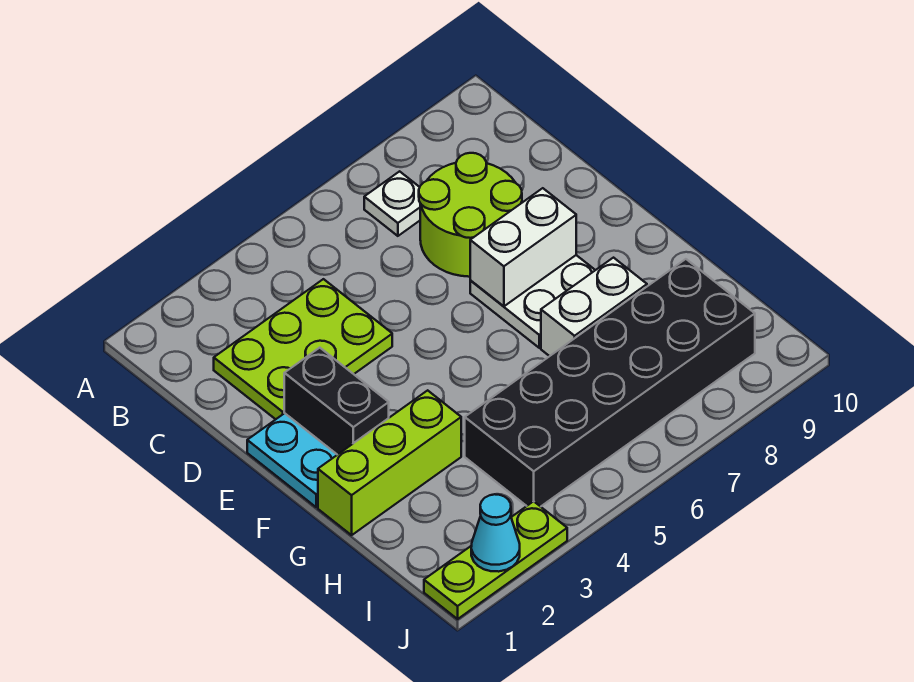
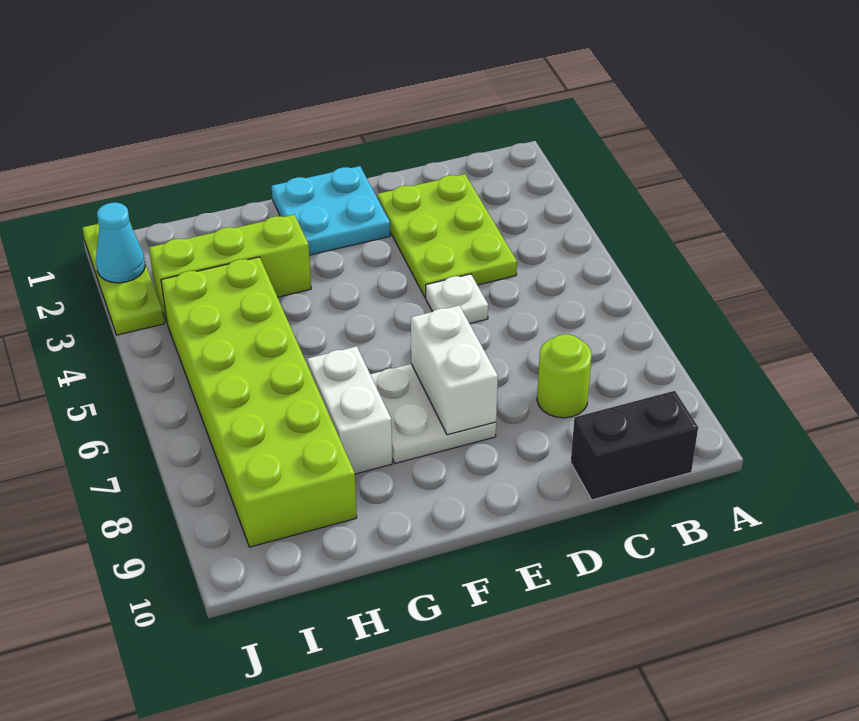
white plate B7 level 1 -> white plate D5 level 1
lime round brick C7:D8 level 1 -> lime round brick C8 level 1
black brick E2:F2 level 2 -> black brick B10:C10 level 1
lime brick G1:G3 level 1 -> lime brick G3:I3 level 1
black brick H4:I9 level 1 -> lime brick H4:I9 level 1

